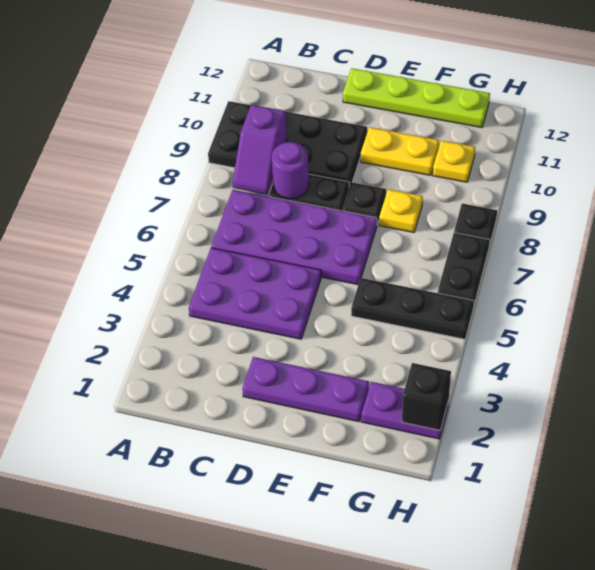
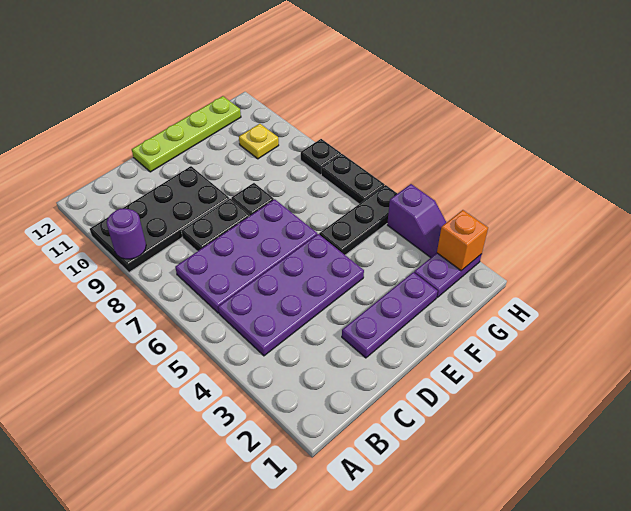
purple plate B4:D5 level 1 -> purple plate B4:E5 level 1
purple slope B8:B9 level 2 top 9 -> purple slope H3:H4 level 1 top 4
purple round brick C8 level 2 -> purple round brick A9 level 2
yellow plate E10:F10 level 1 -> none
yellow plate F8 level 1 -> none
black brick H2 level 2 -> orange brick H2 level 2

